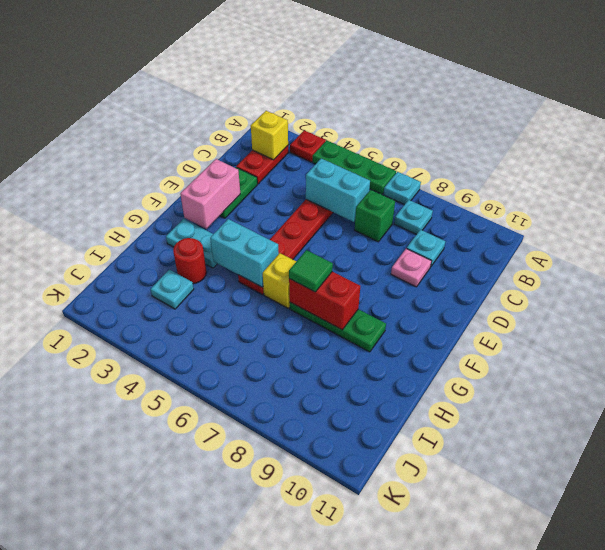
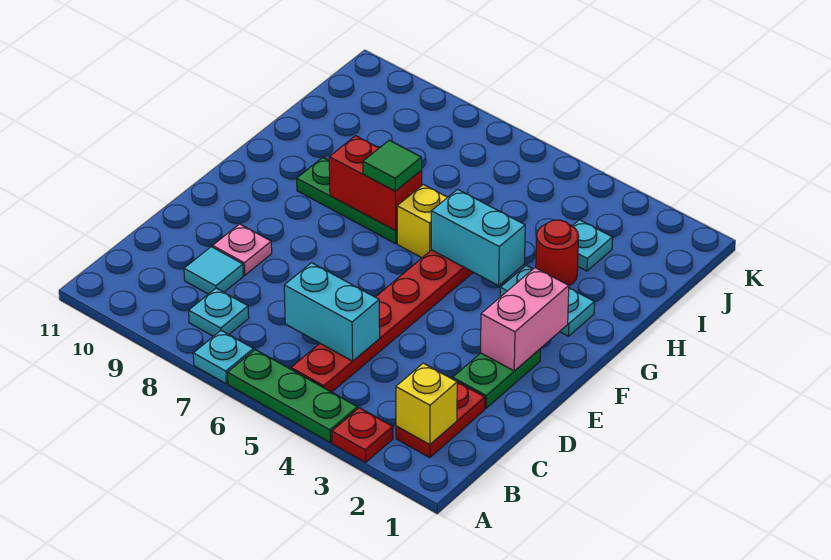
green brick C7 level 1 -> none
cyan plate C9 level 1 -> cyan tile C9 level 1

